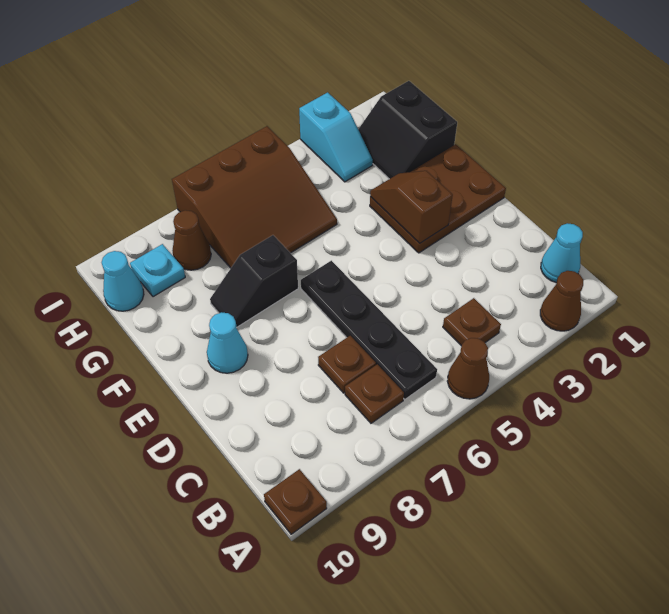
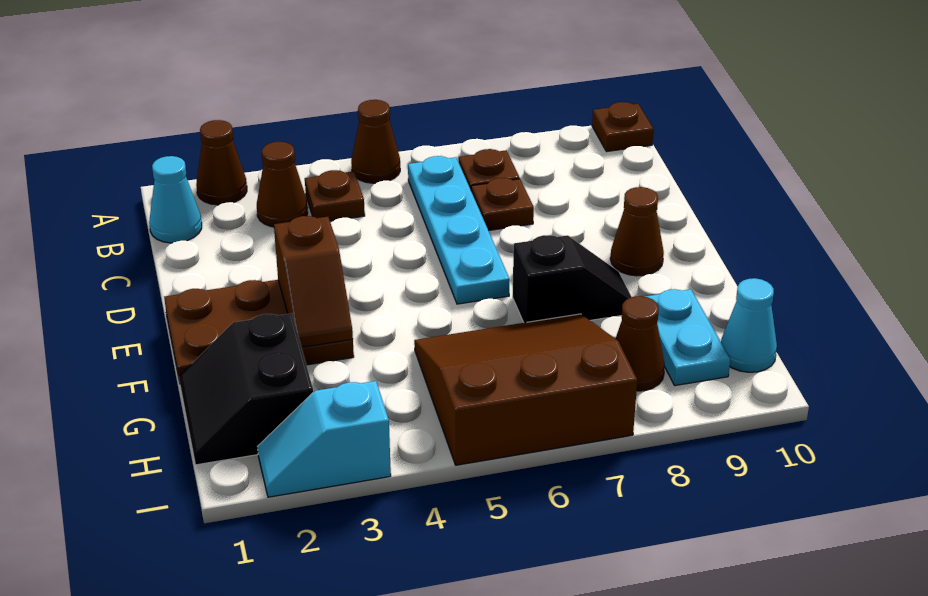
none -> brown cone B3 level 1
black plate B6:E6 level 1 -> cyan plate B6:E6 level 1
cyan cone E9 level 1 -> brown cone E9 level 1
black slope G1:H2 level 1 top 1 -> black slope G1:H2 level 1 top 2
cyan slope H3:I3 level 1 top I -> cyan slope I2:I3 level 1 top 3
cyan plate H9 level 1 -> cyan plate G9:H9 level 1

